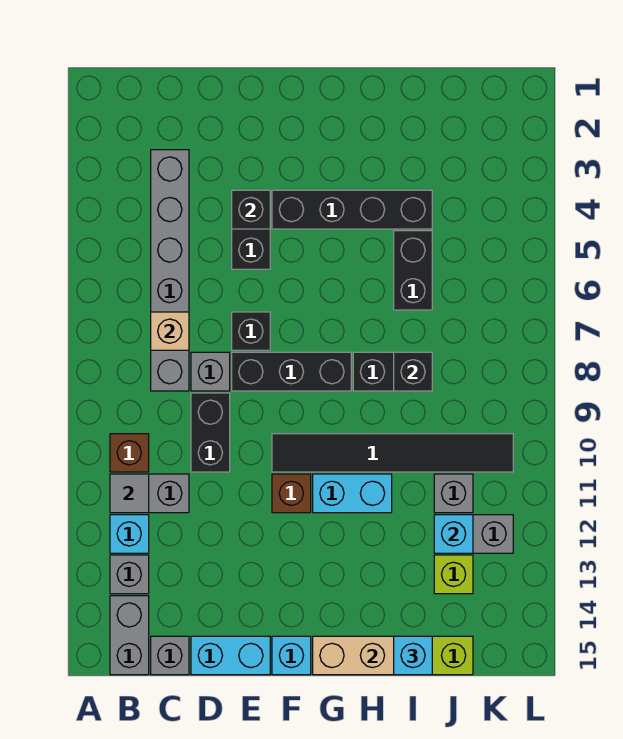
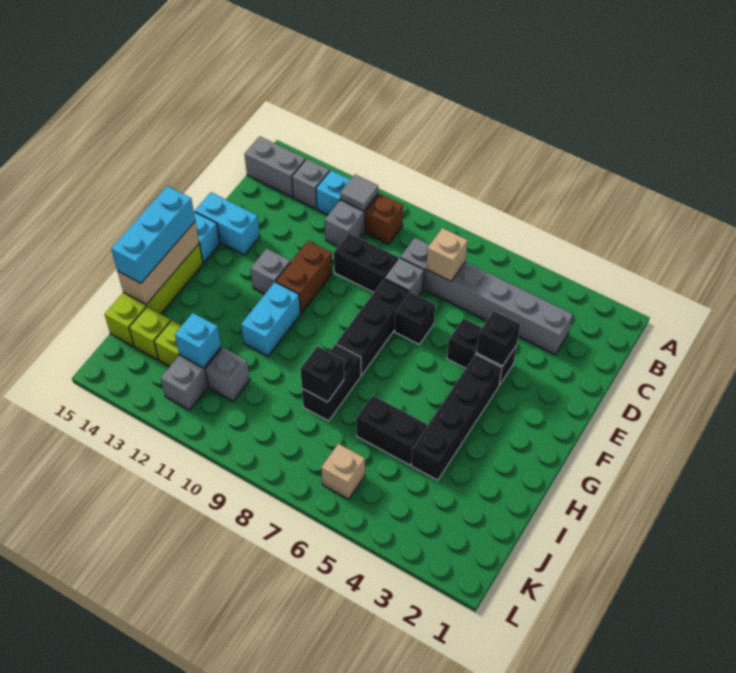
grey brick C15 level 1 -> grey brick F12 level 1
cyan brick D15:E15 level 1 -> cyan brick E14:E15 level 1
black tile F10:K10 level 1 -> none
brown brick F11 level 1 -> brown brick E11:F11 level 1
cyan brick I15 level 3 -> cyan brick G15:I15 level 3
none -> lime brick J14 level 1
none -> tan brick K6 level 1

